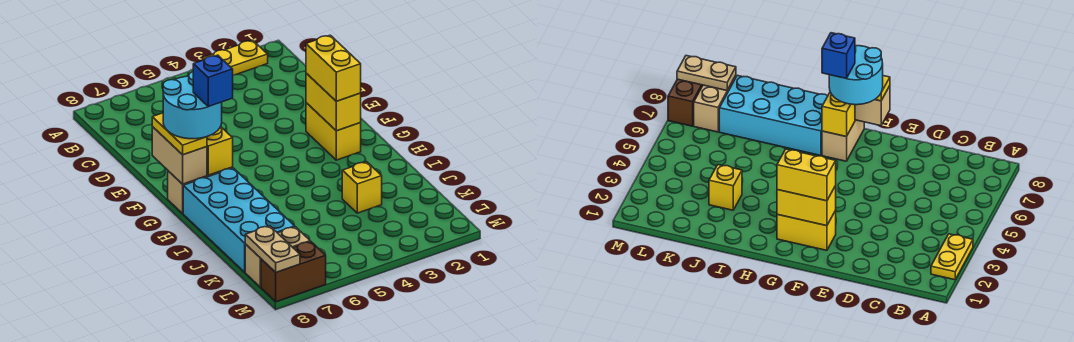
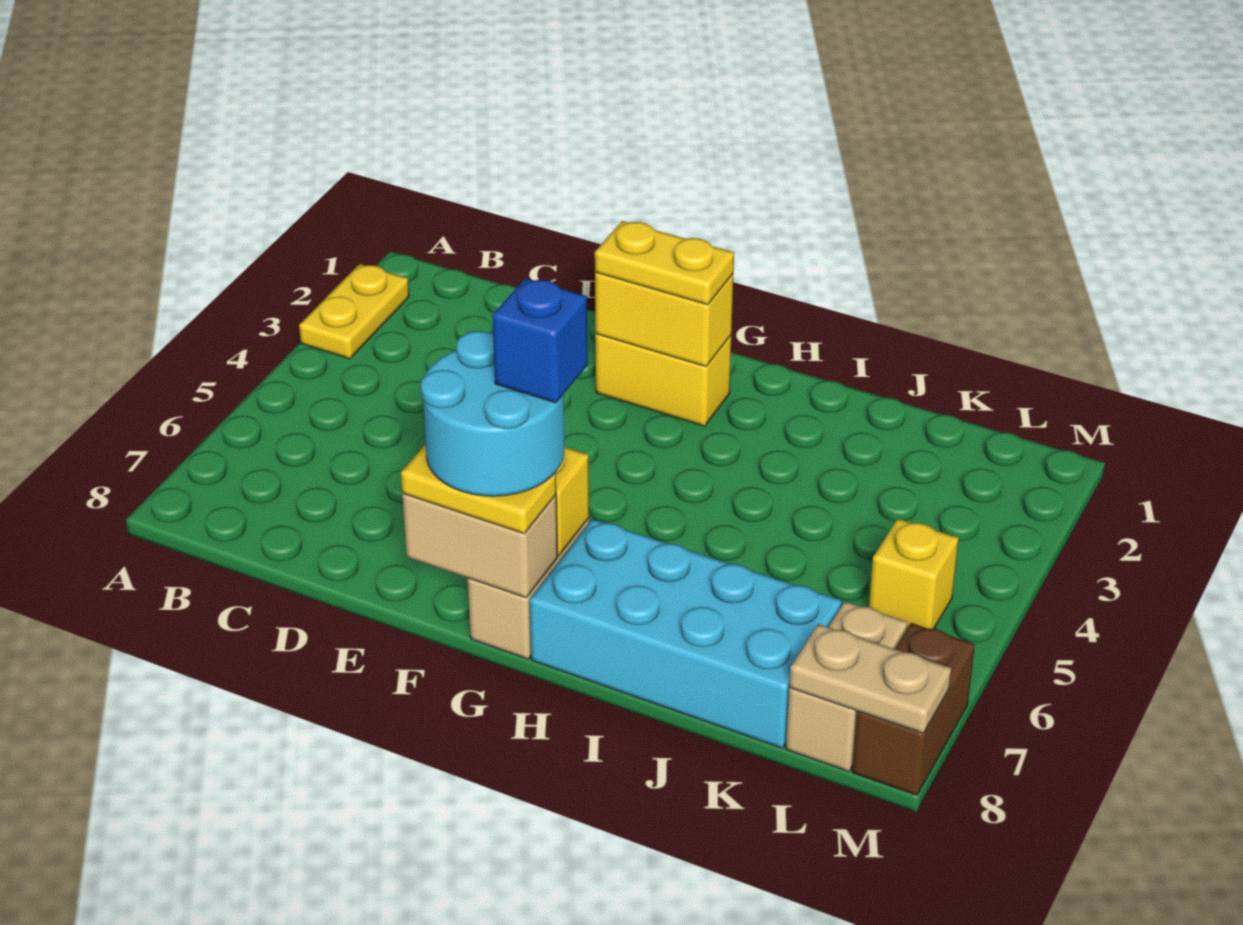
yellow brick F2:G2 level 3 -> yellow plate F2:G2 level 3
yellow brick J3 level 1 -> yellow brick L5 level 1

